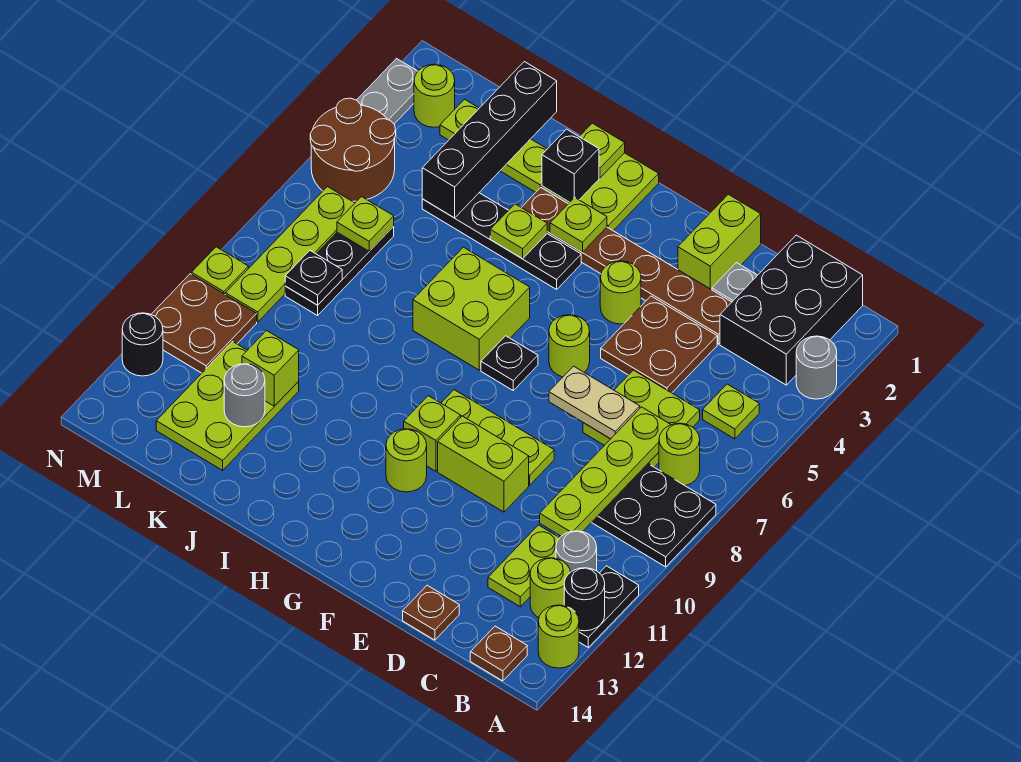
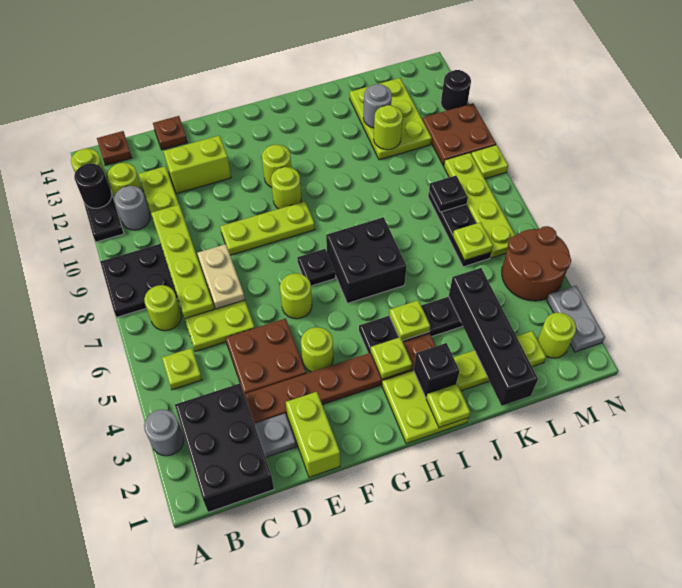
tan plate D7:E7 level 2 -> tan plate D7:D8 level 2
lime brick E10:F10 level 1 -> lime brick D12:E12 level 1
lime brick G10 level 1 -> lime round brick G10 level 1
lime brick H6:I7 level 1 -> black brick H6:I7 level 1
lime brick K11 level 2 -> lime round brick K11 level 2

